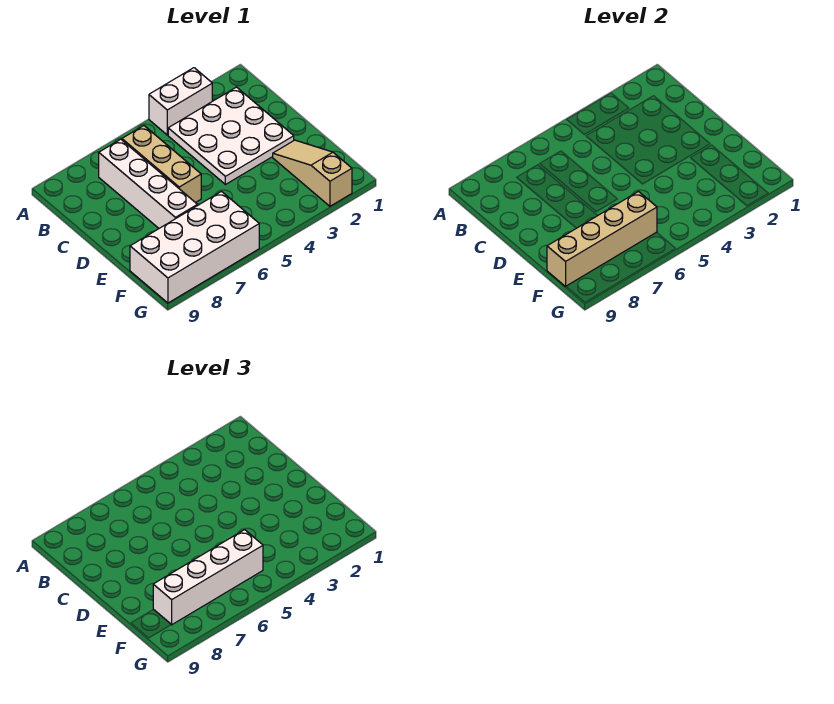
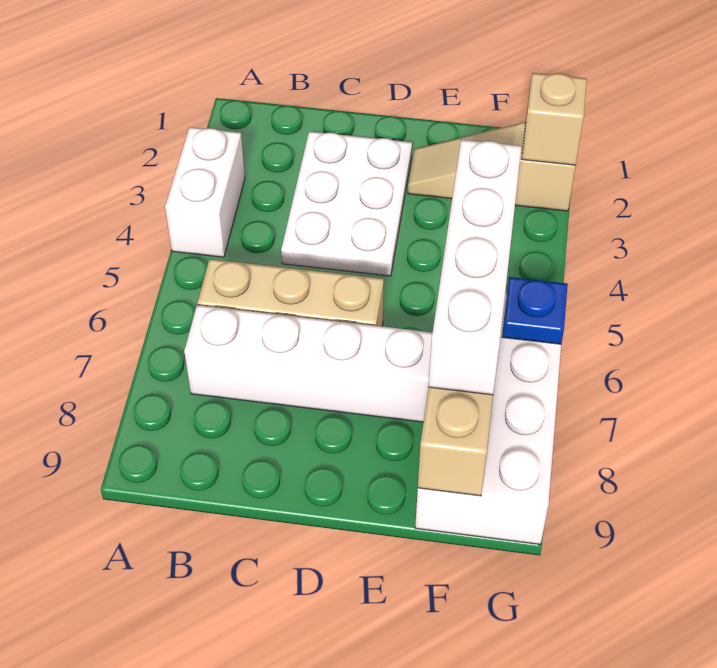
white plate B2:D4 level 1 -> white plate C2:D4 level 1
none -> tan brick G2 level 2
none -> blue plate G6 level 2

